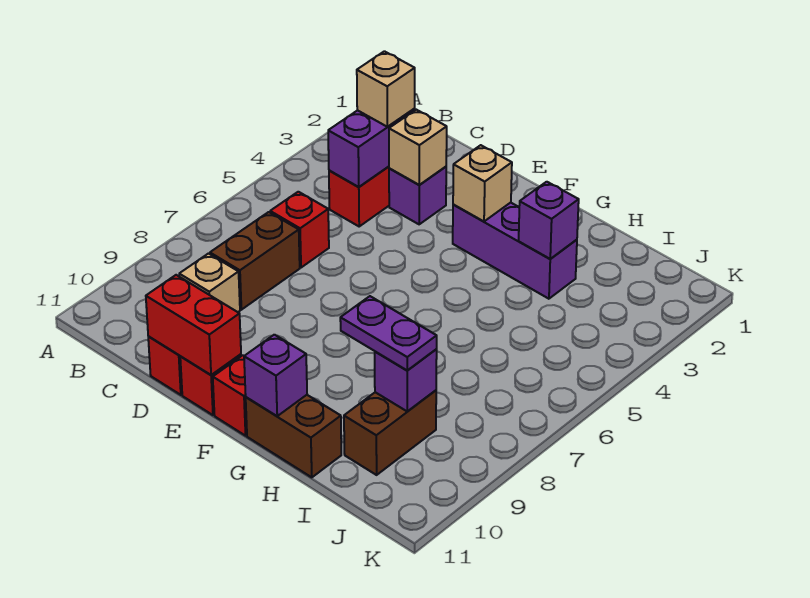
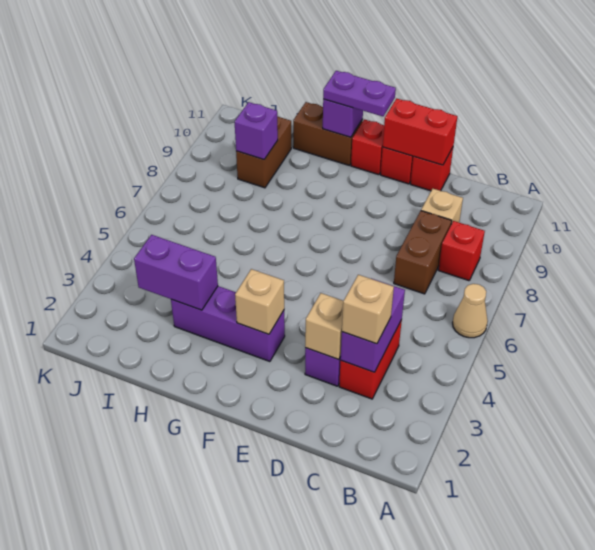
none -> tan cone A6 level 1
red brick C6 level 1 -> red brick B8 level 1
purple brick H3 level 2 -> purple brick H3:I3 level 2
purple plate H9:I9 level 3 -> purple plate F11:G11 level 3

